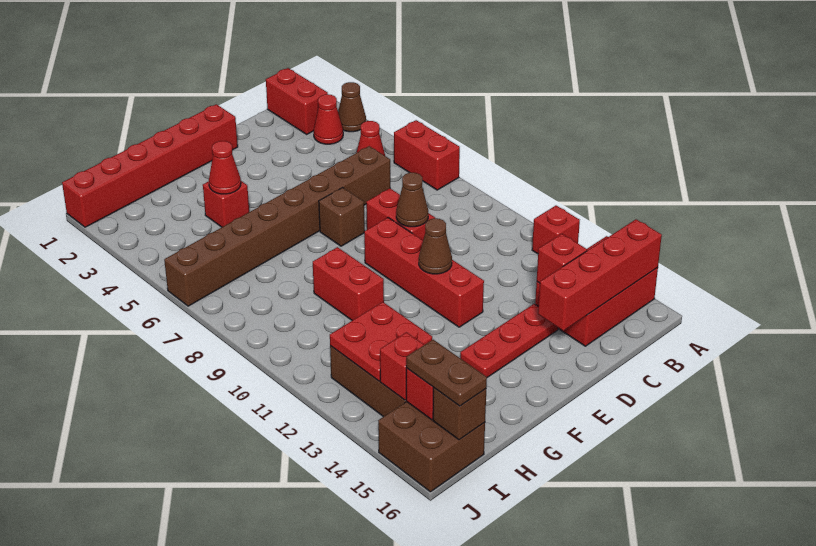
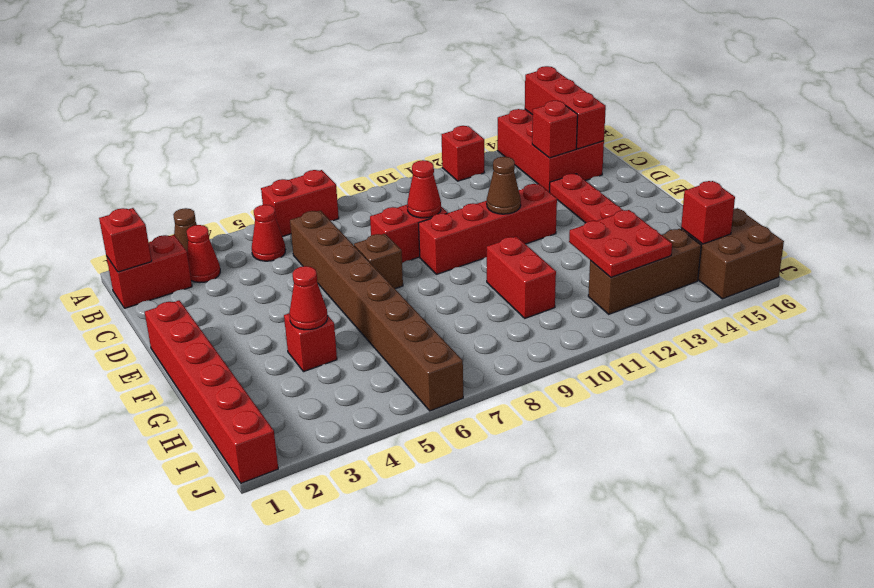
red brick A15:D15 level 2 -> red brick A15:C15 level 2
brown cone D9 level 2 -> red cone D9 level 2
red brick G9:G10 level 1 -> red brick G10:H10 level 1
red brick I14 level 2 -> red brick B1 level 2
brown plate I15:I16 level 3 -> none
brown brick I16 level 2 -> none

